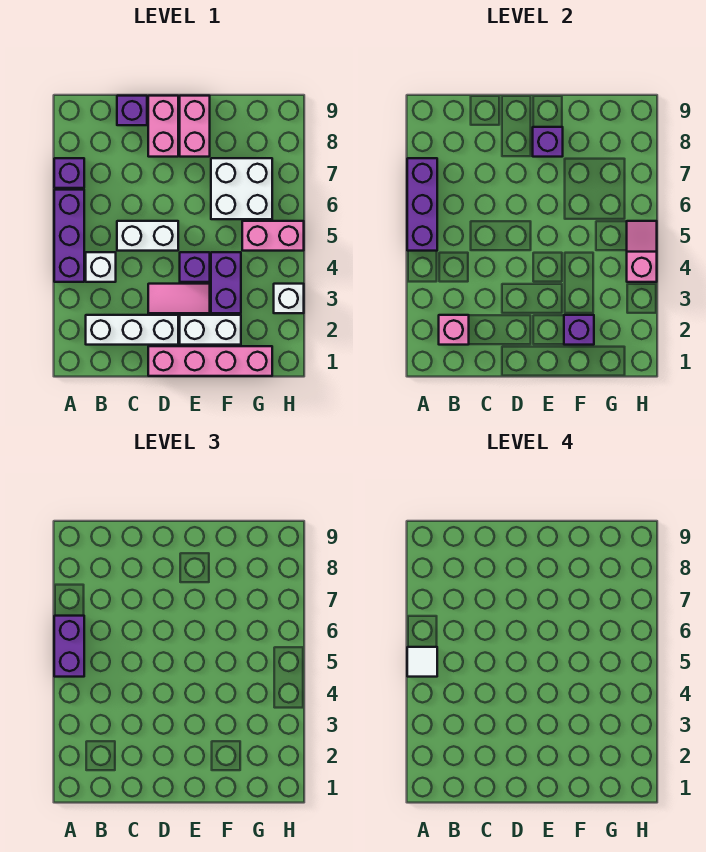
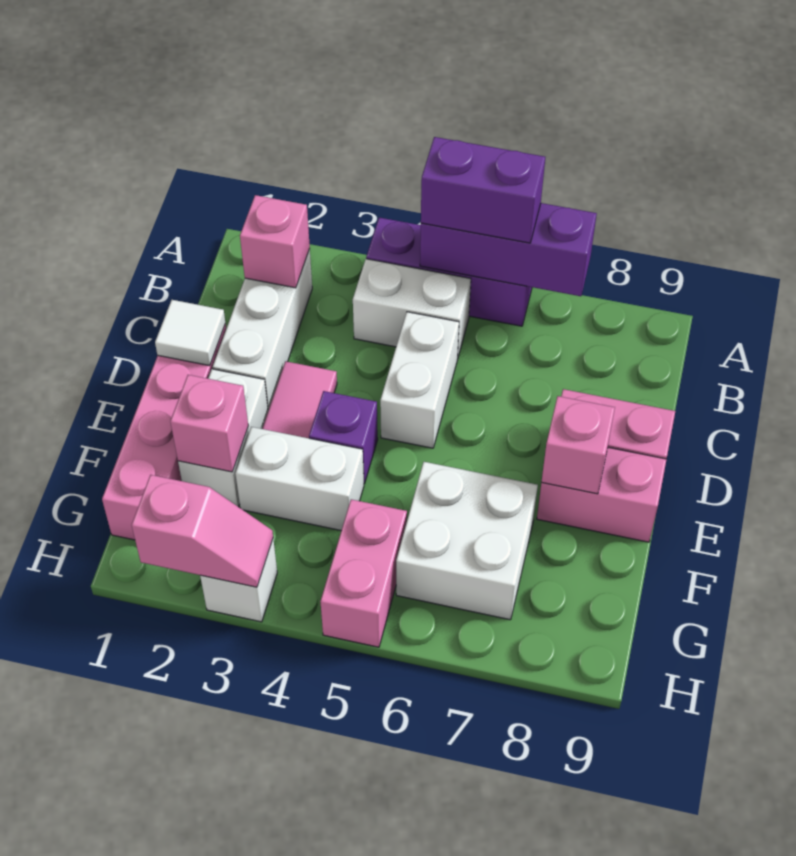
white tile A5 level 4 -> white tile D1 level 2
purple brick A7 level 1 -> none
white brick B4 level 1 -> white brick B4:B5 level 1
purple brick C9 level 1 -> none
purple brick E8 level 2 -> pink brick E8 level 2
purple brick F2 level 2 -> pink brick F2 level 2
purple brick F3:F4 level 1 -> white brick F3:F4 level 1
pink slope H4:H5 level 2 top 4 -> pink slope H2:H3 level 2 top 2

